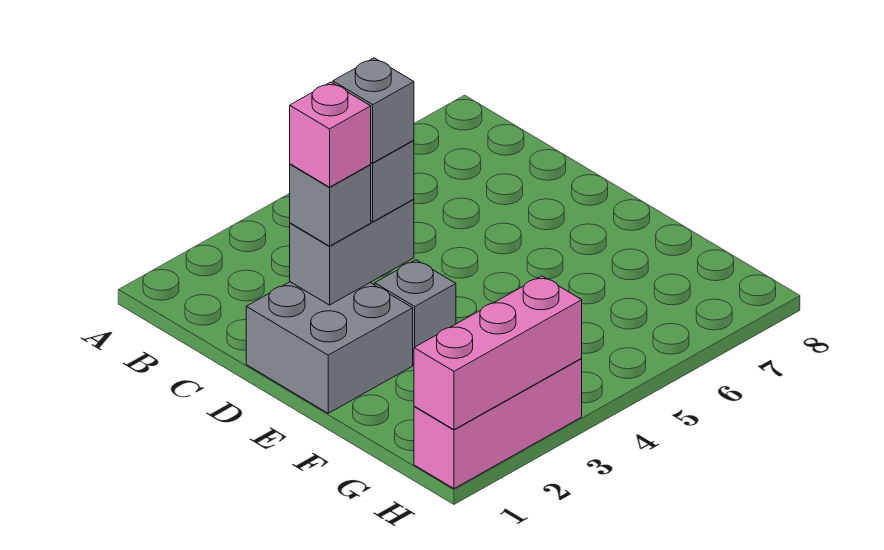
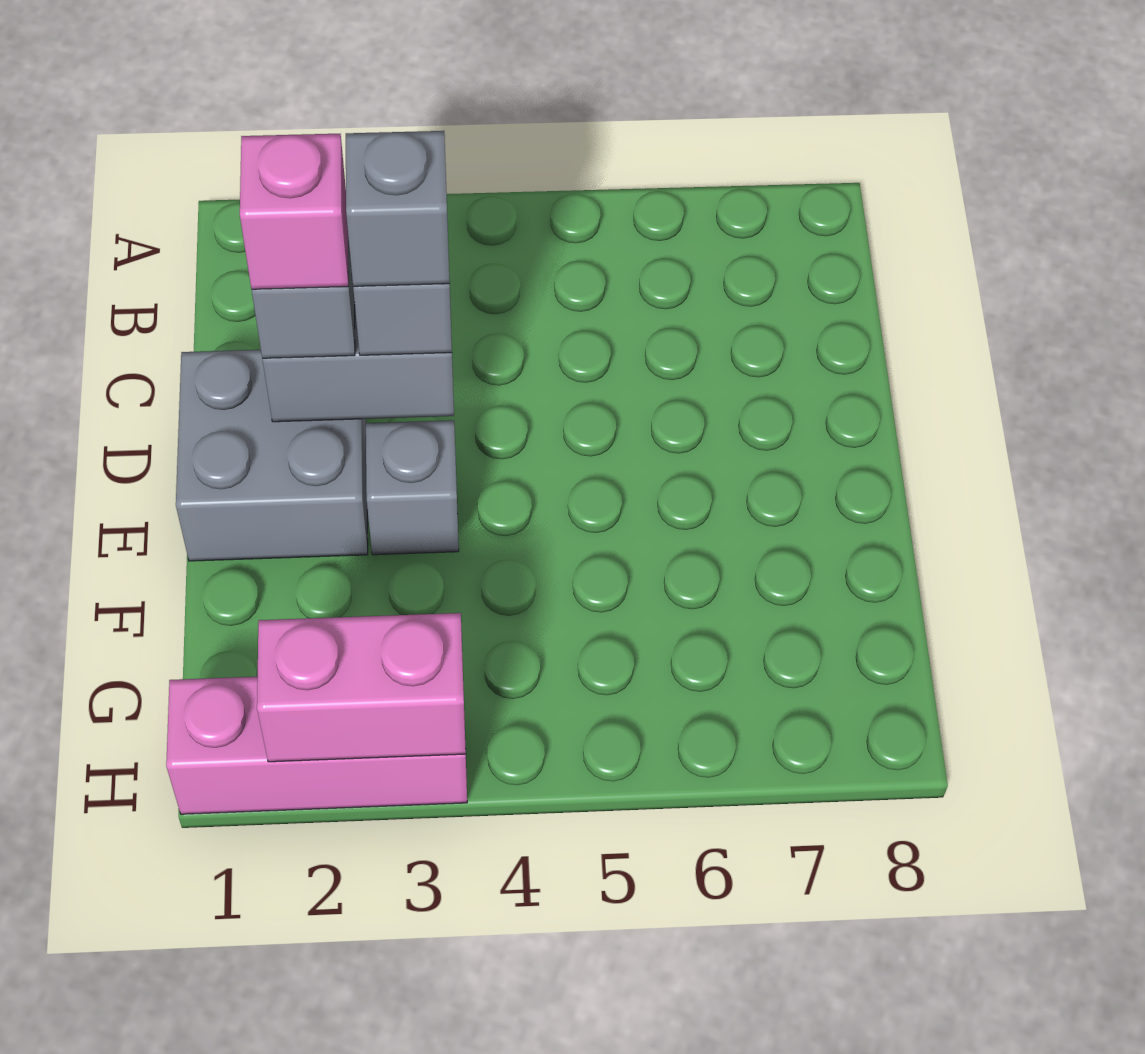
pink brick H1:H3 level 2 -> pink brick H2:H3 level 2

